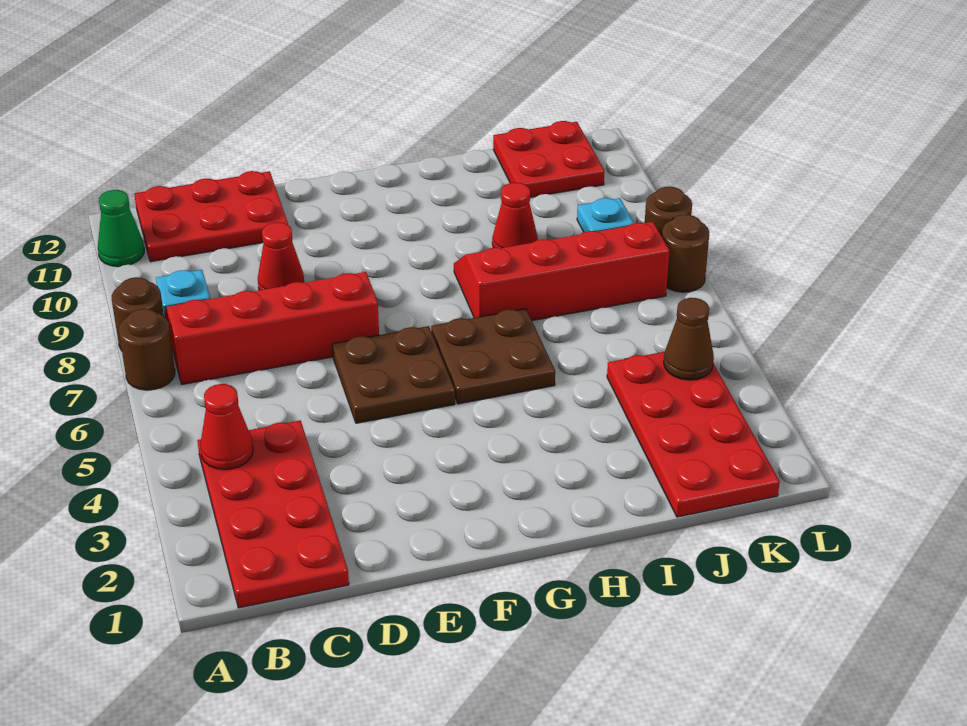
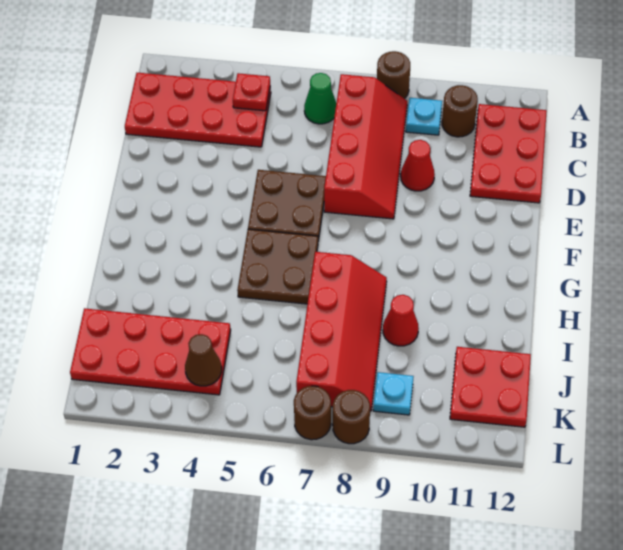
brown round brick A7 level 1 -> brown round brick B10 level 1
green cone A11 level 1 -> green cone B6 level 1
red cone B4 level 2 -> red plate B4 level 2

